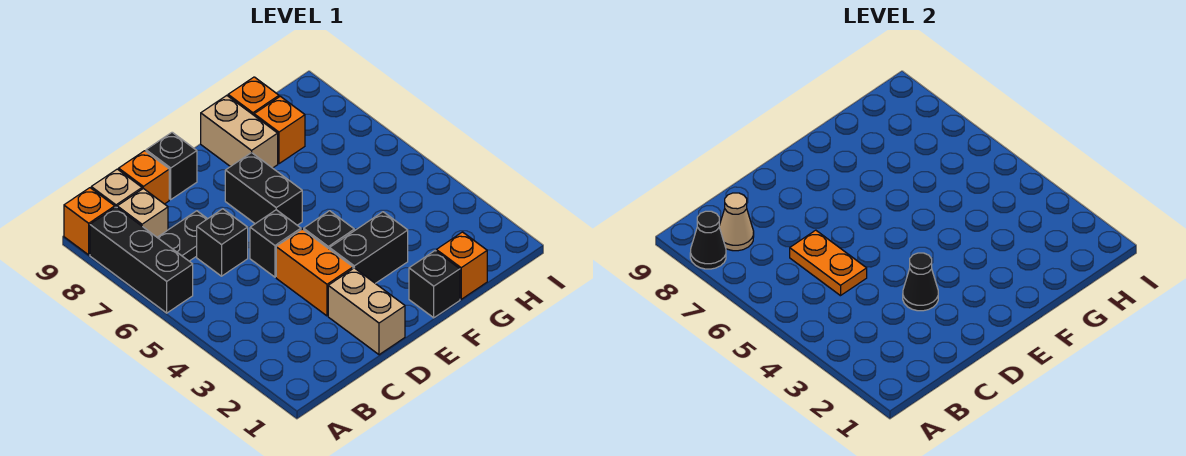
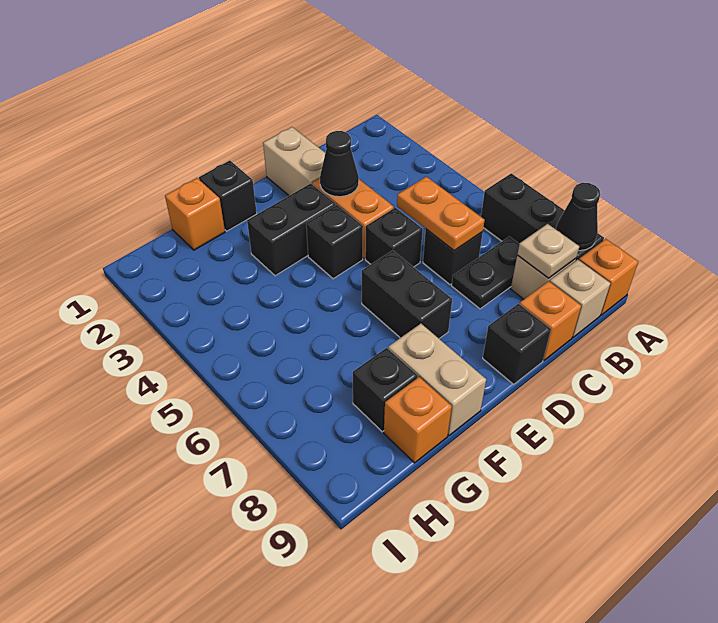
tan cone B8 level 2 -> tan plate B8 level 2
orange brick G8 level 1 -> black brick G8 level 1

